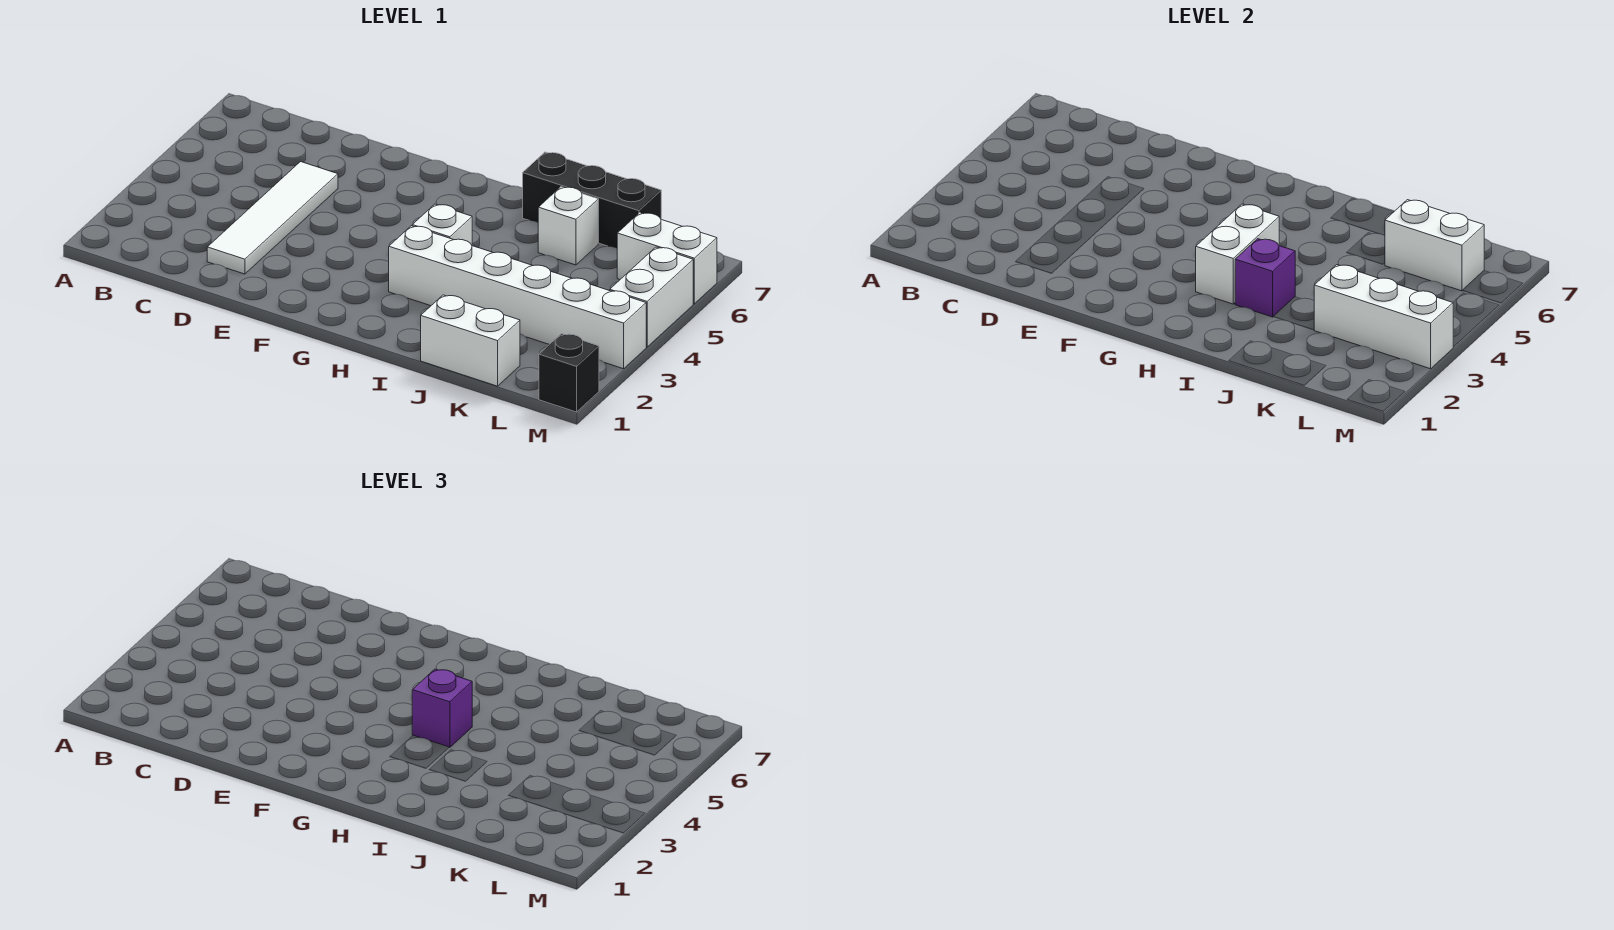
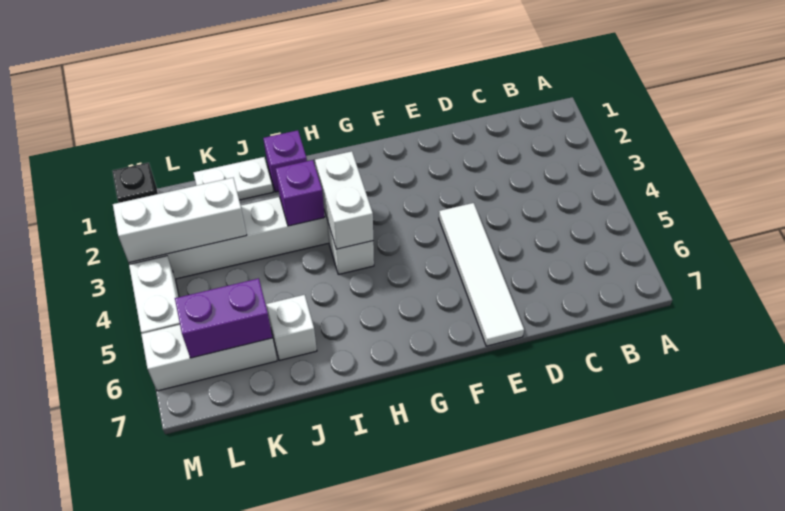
white tile D2:D5 level 1 -> white tile E4:E7 level 1
purple brick H4 level 3 -> purple brick I1 level 1
black brick I7:K7 level 1 -> none
white brick J1:K1 level 1 -> white plate J1:K1 level 1
white brick K6:L6 level 2 -> purple brick K6:L6 level 2
white brick L6:M6 level 1 -> white brick K6:M6 level 1

